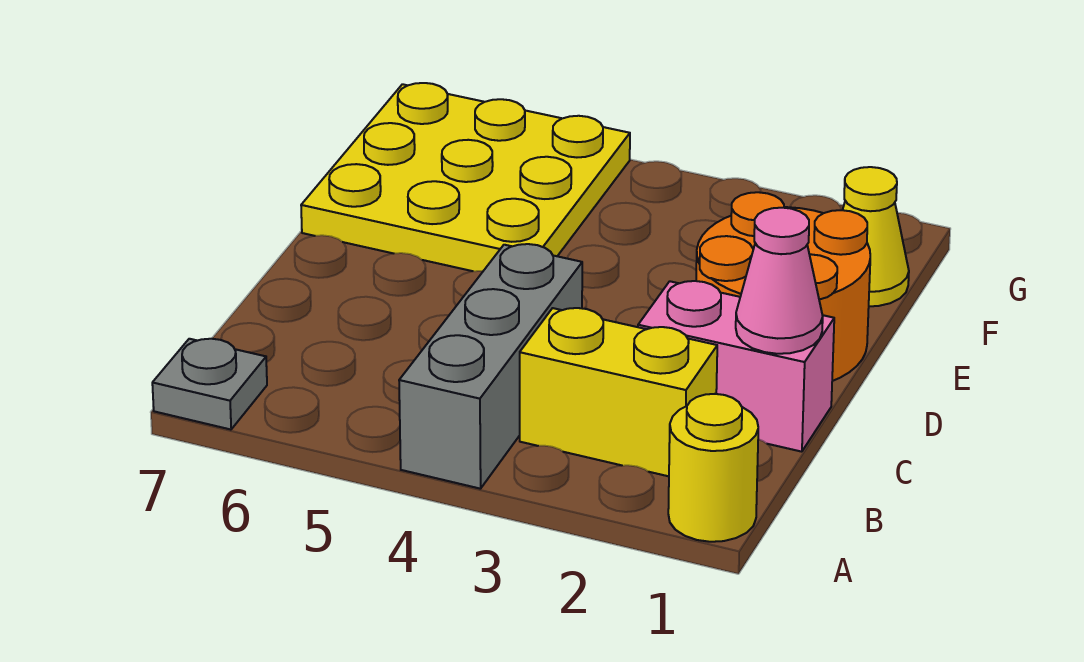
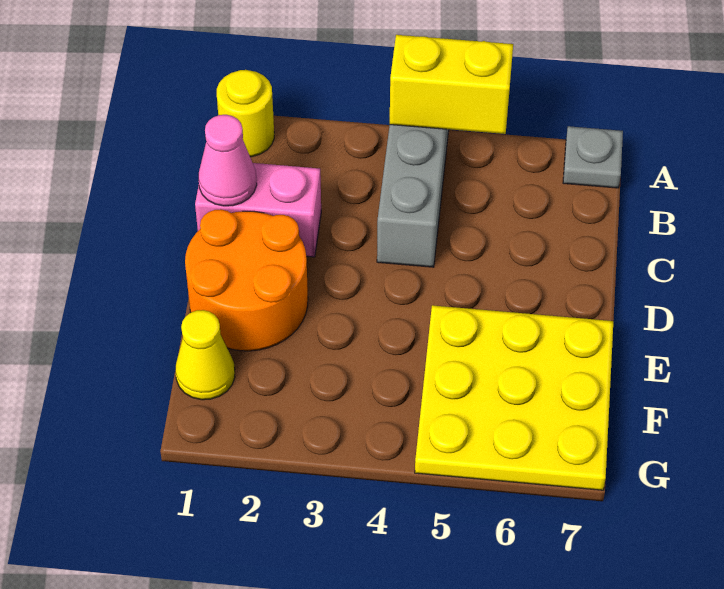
yellow brick B2:B3 level 1 -> yellow brick A4:A5 level 2

